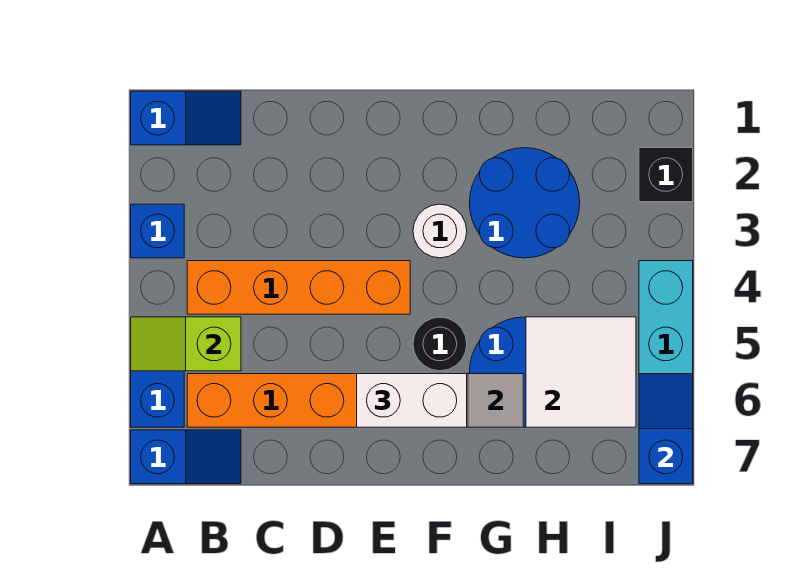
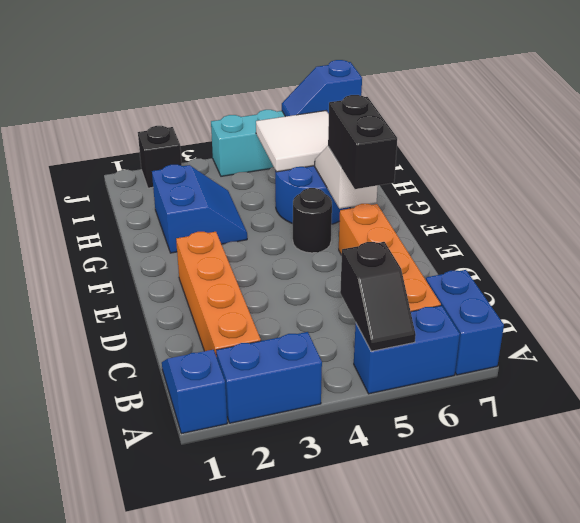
blue brick A3 level 1 -> blue brick A2:A3 level 1
lime slope A5:B5 level 2 top B -> black slope A5:B5 level 2 top B
blue slope A7:B7 level 1 top A -> blue brick A7:B7 level 1
orange brick B4:E4 level 1 -> orange brick B2:E2 level 1
white brick E6:F6 level 3 -> black brick E6:F6 level 3
white round brick F3 level 1 -> none
blue round brick G2:H3 level 1 -> blue slope G2:H3 level 1 top 2

